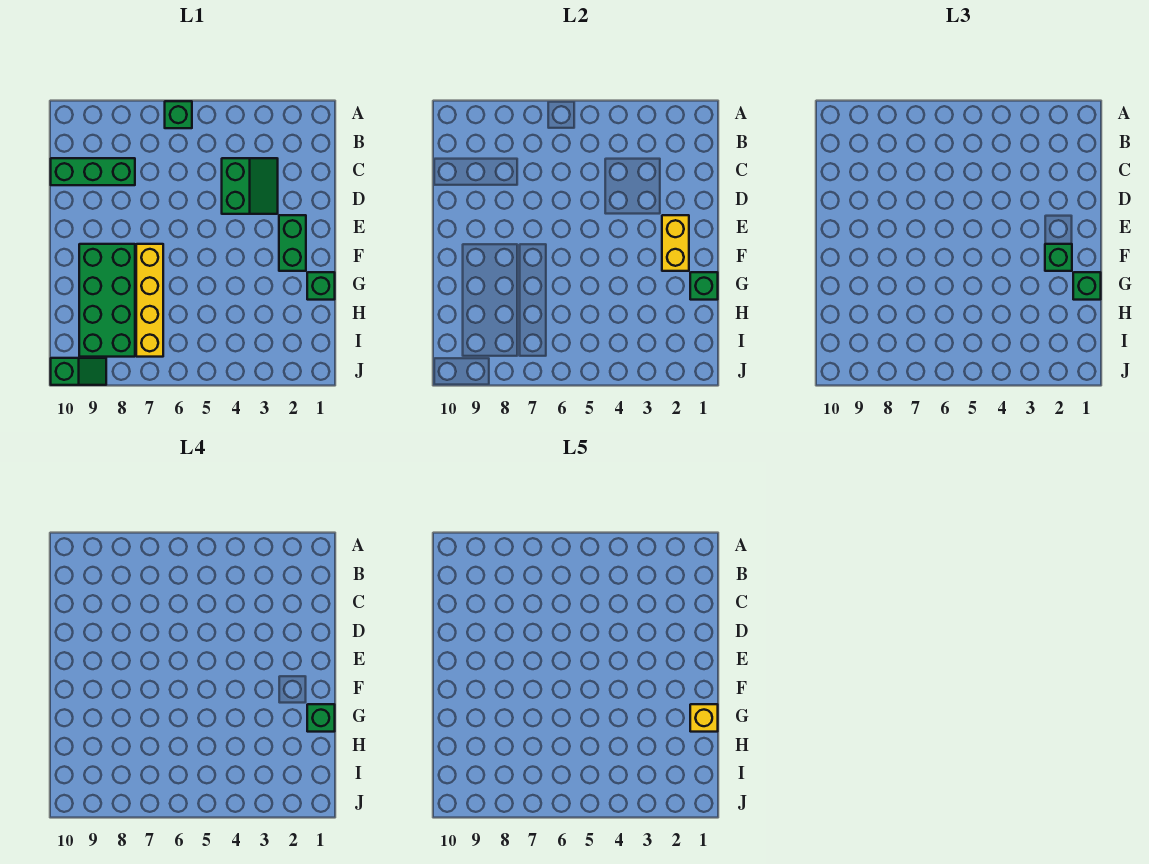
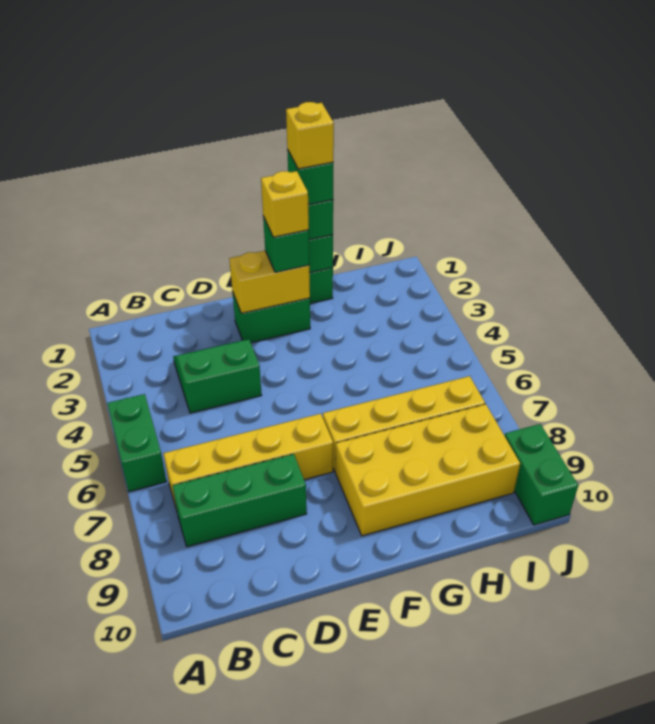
green brick A6 level 1 -> green brick A5:A6 level 1
none -> yellow brick B7:E7 level 1
green brick C8:C10 level 1 -> green brick B8:D8 level 1
none -> yellow brick F2 level 4
green brick F8:I9 level 1 -> yellow brick F8:I9 level 1
green slope J9:J10 level 1 top 10 -> green brick J9:J10 level 1

